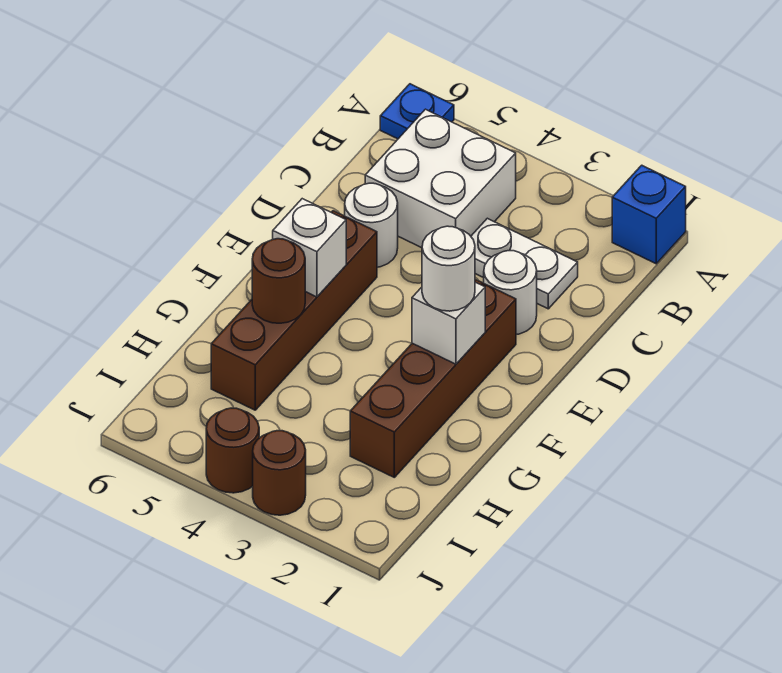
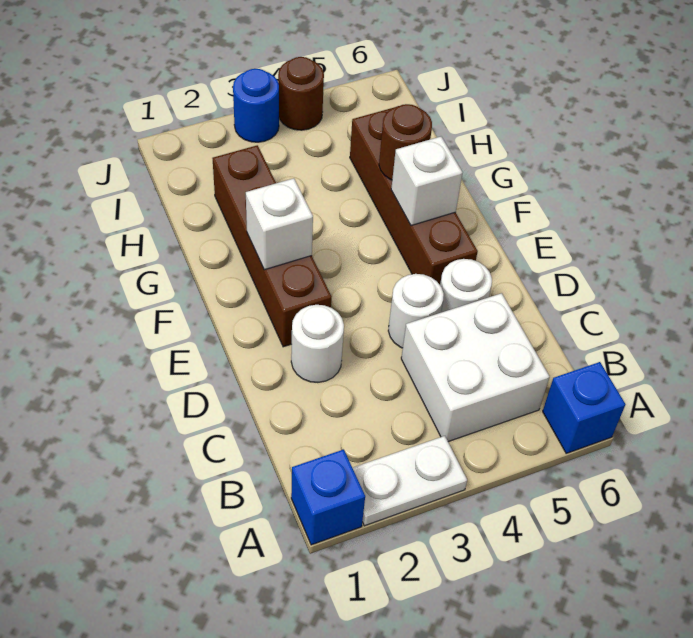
blue plate A6 level 1 -> blue brick A6 level 1
white plate C2:C3 level 1 -> white plate A2:A3 level 1
white round brick F2 level 3 -> white round brick D4 level 1
brown round brick J3 level 1 -> blue round brick J3 level 1

